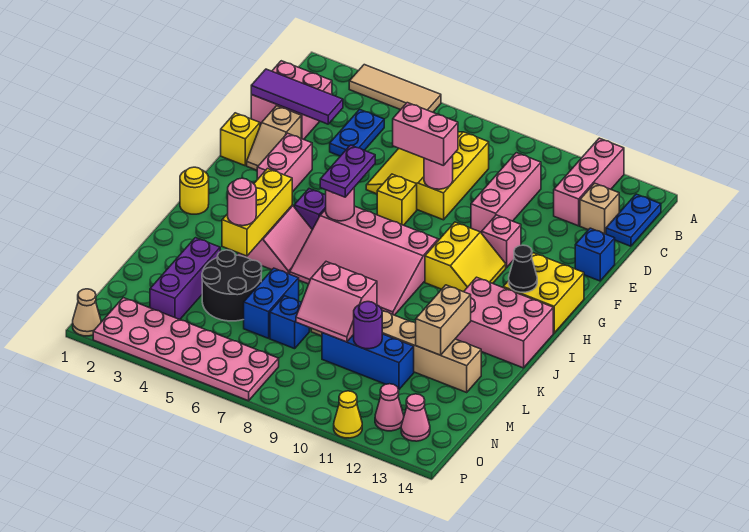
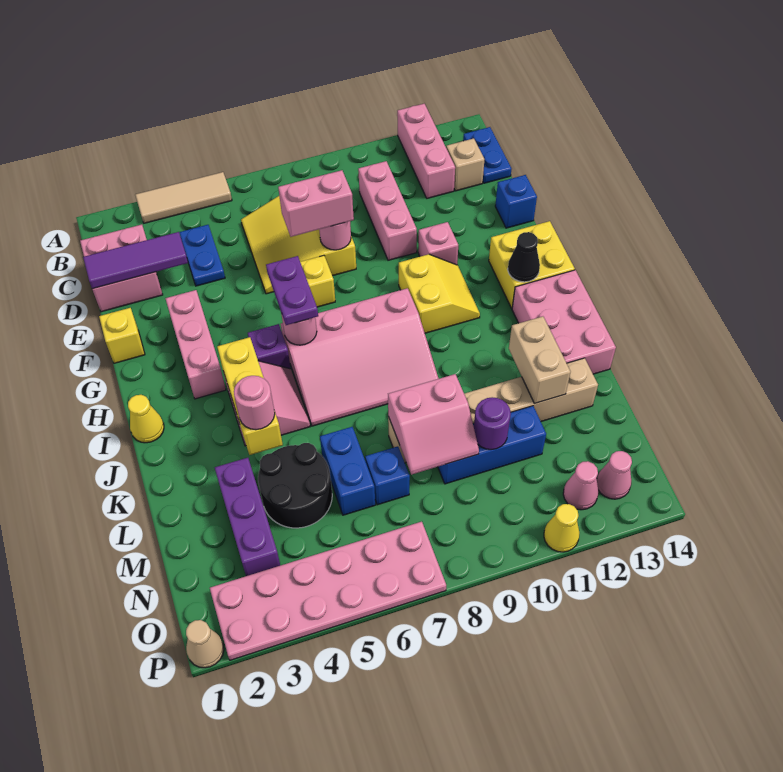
tan slope E2:F2 level 1 top E -> none
pink brick F3:G3 level 1 -> pink brick F3:H3 level 1
yellow round brick I1 level 1 -> yellow cone I1 level 1
pink brick I12:J14 level 1 -> pink brick I13:K14 level 1

